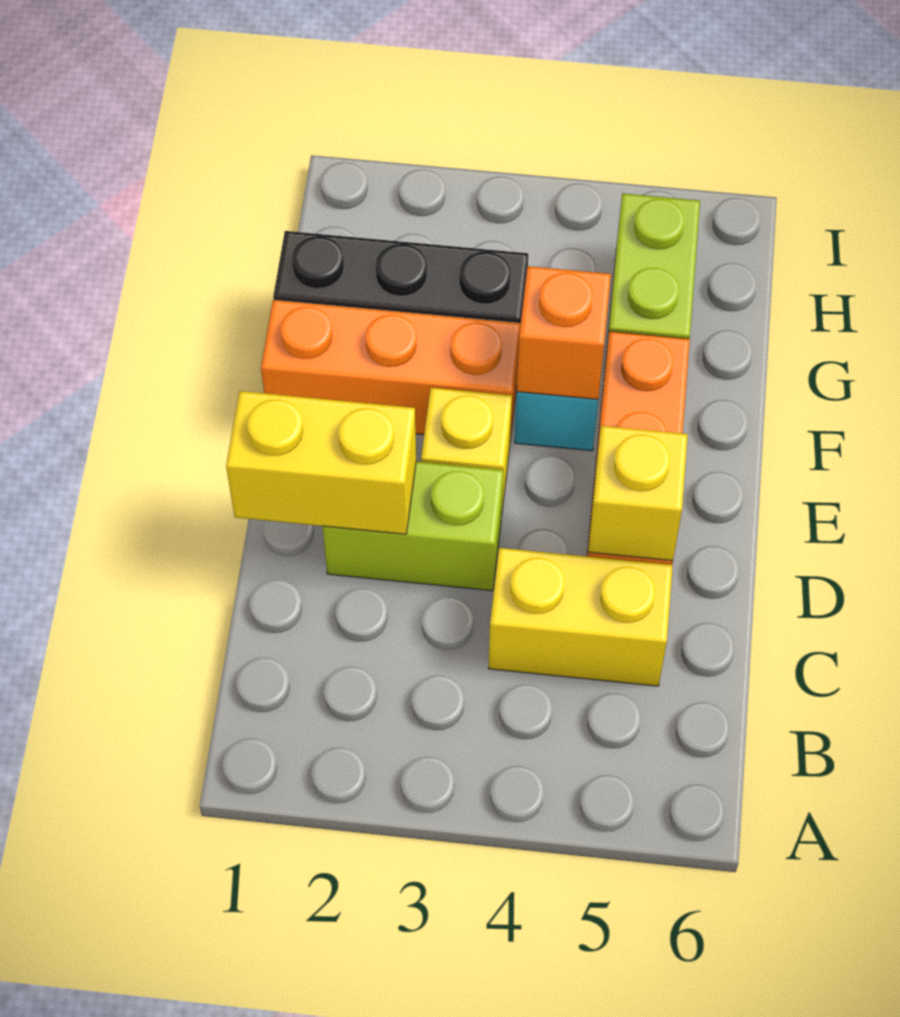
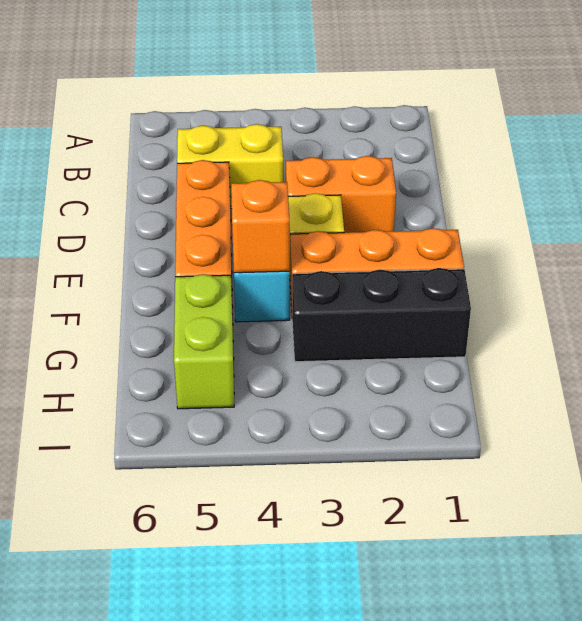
yellow brick D1:D2 level 2 -> none
lime brick D2:D3 level 1 -> orange brick D2:D3 level 1
yellow brick D5 level 2 -> none

